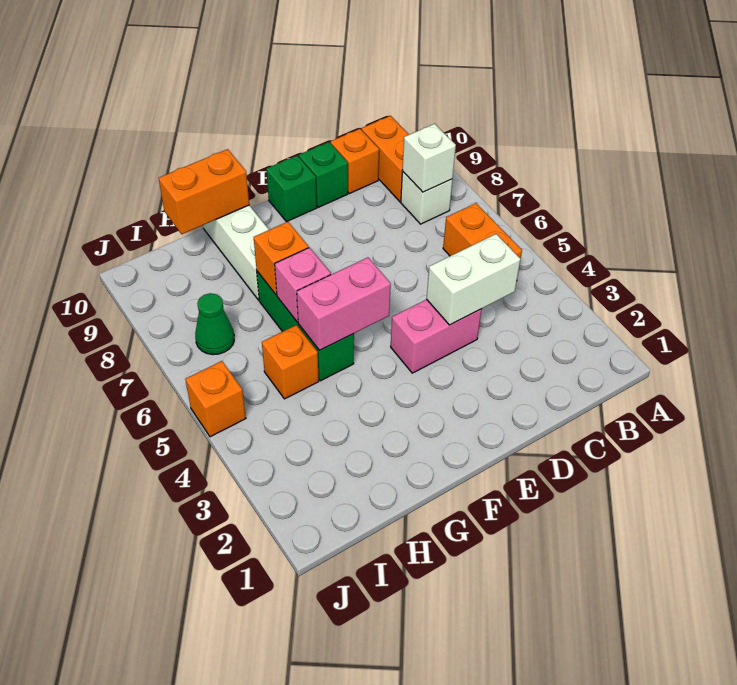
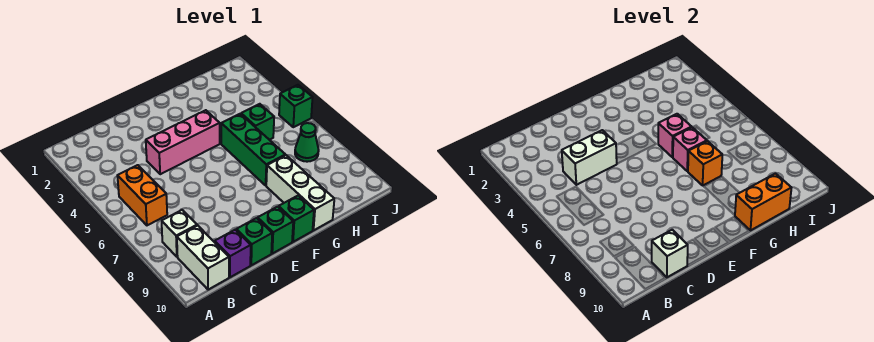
white brick B8 level 2 -> white brick C10 level 2
orange brick B9:B10 level 1 -> white brick B9:B10 level 1
orange brick C10 level 1 -> purple brick C10 level 1
pink brick D4:E4 level 1 -> pink brick D4:F4 level 1
pink brick F5:G5 level 2 -> pink brick G5 level 2
none -> green brick F10 level 1
orange brick H5 level 1 -> green brick H5 level 1
orange brick J5 level 1 -> green brick J5 level 1

